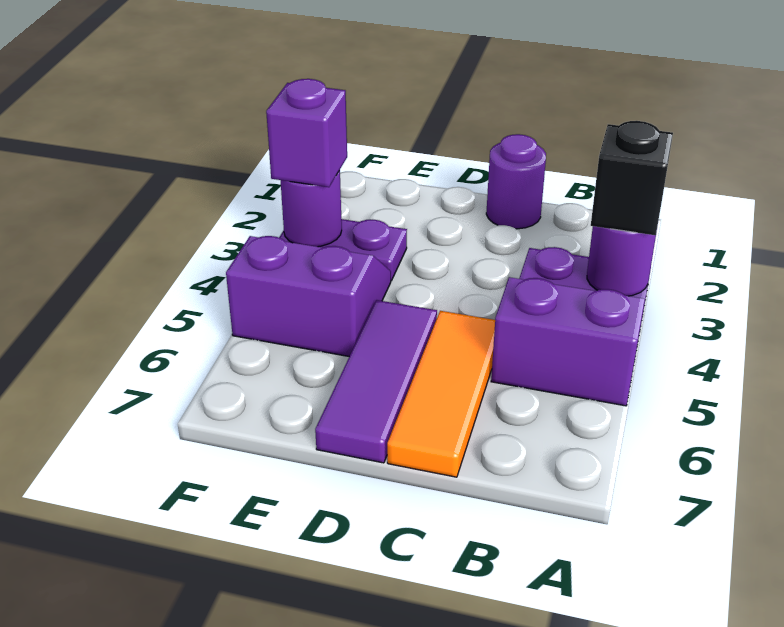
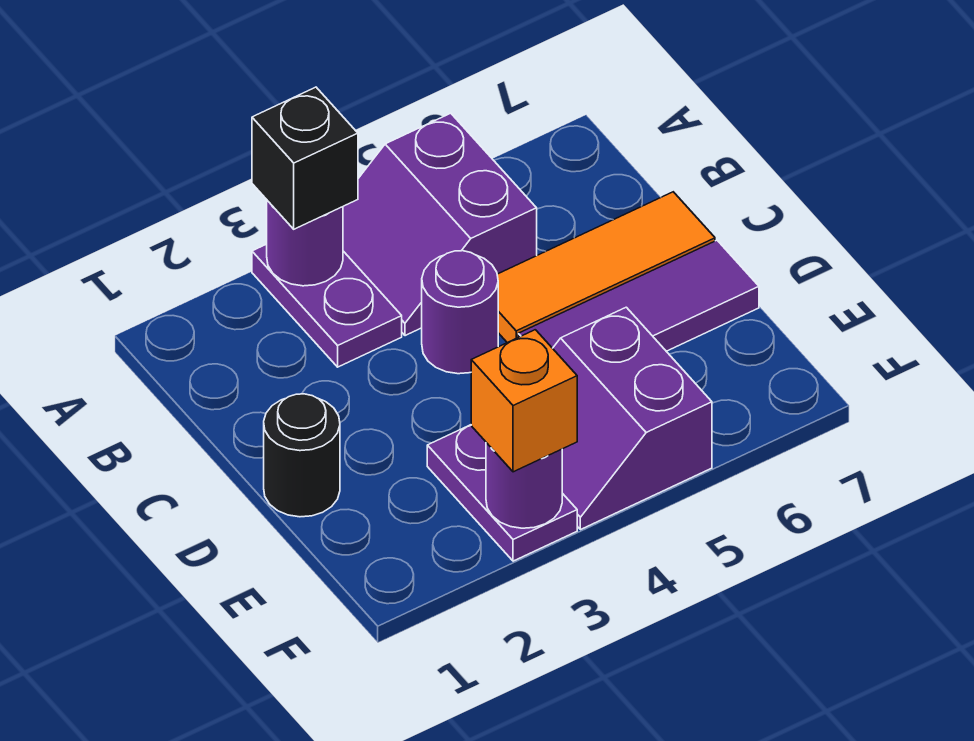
purple round brick C1 level 1 -> purple round brick C4 level 1
none -> black round brick D1 level 1
purple brick F3 level 3 -> orange brick F3 level 3

